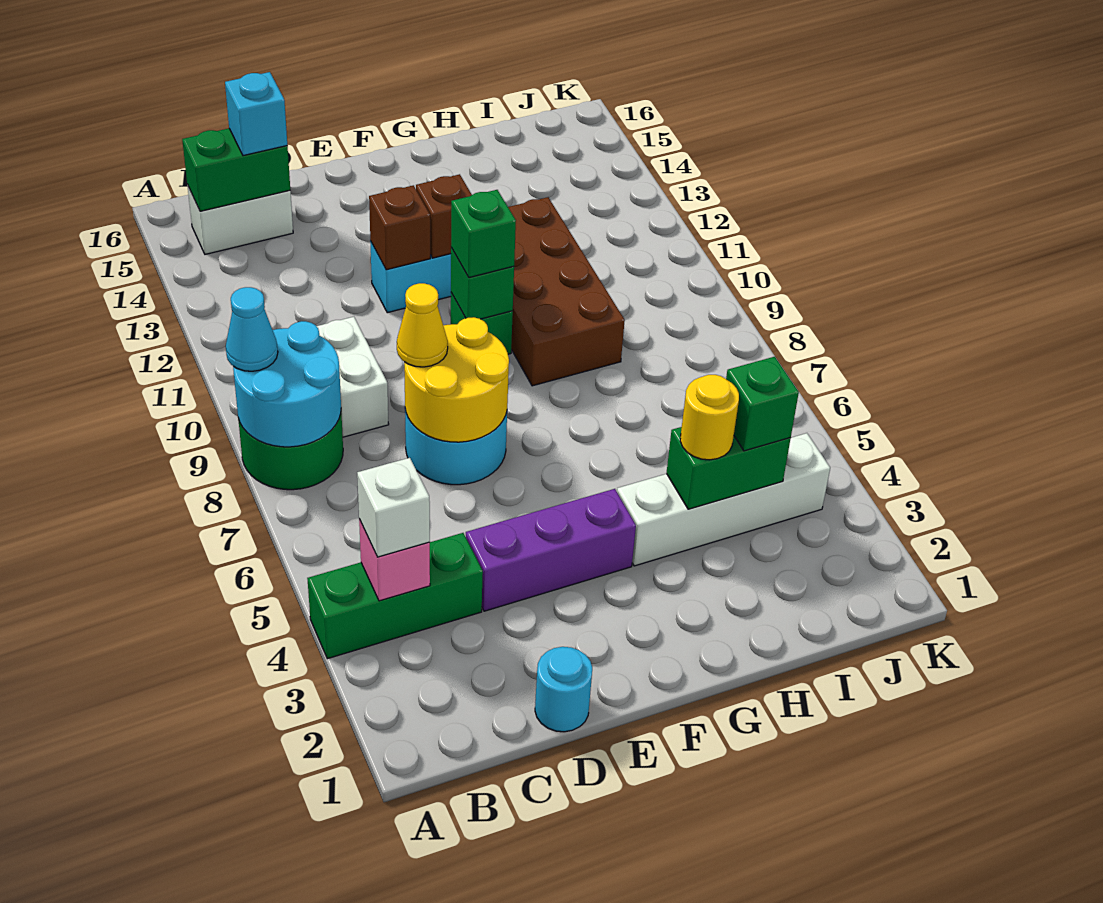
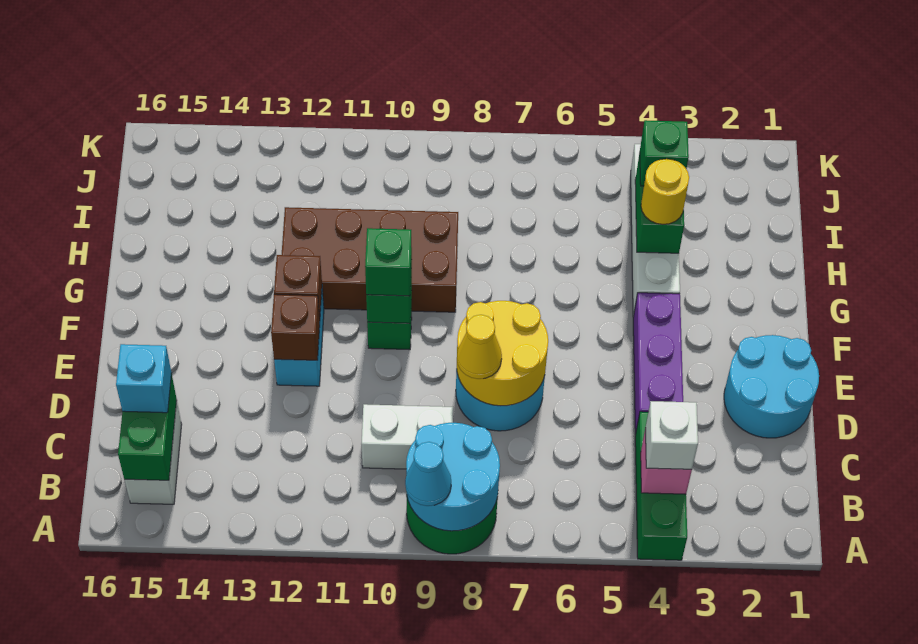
cyan round brick D1 level 1 -> cyan round brick D1:E2 level 1

